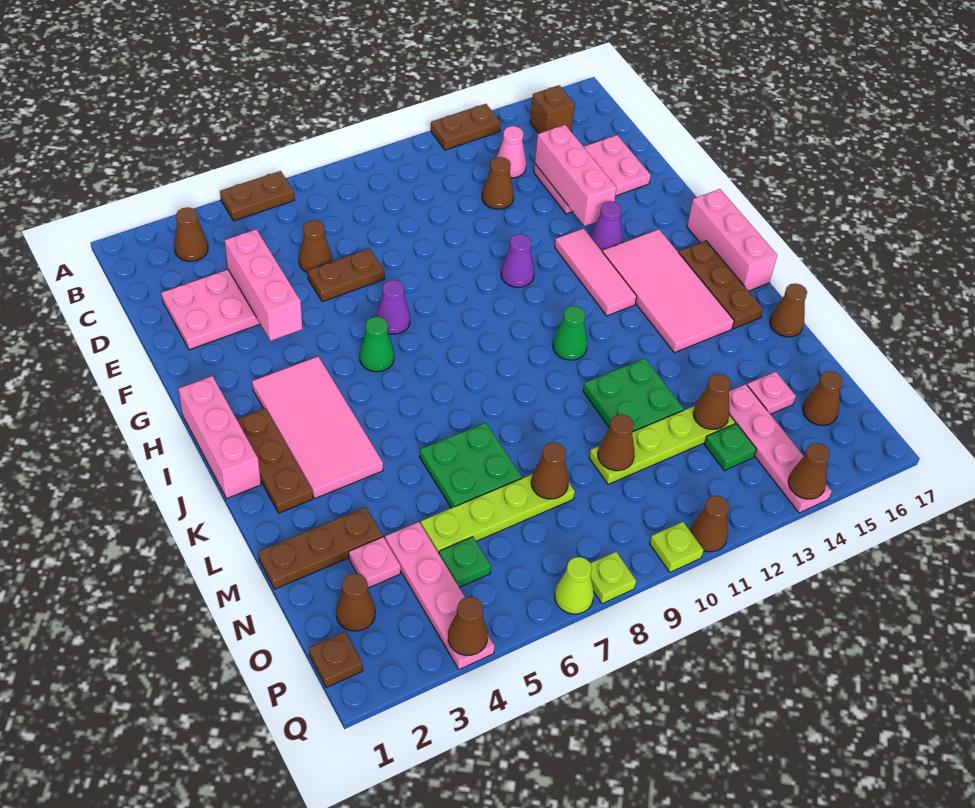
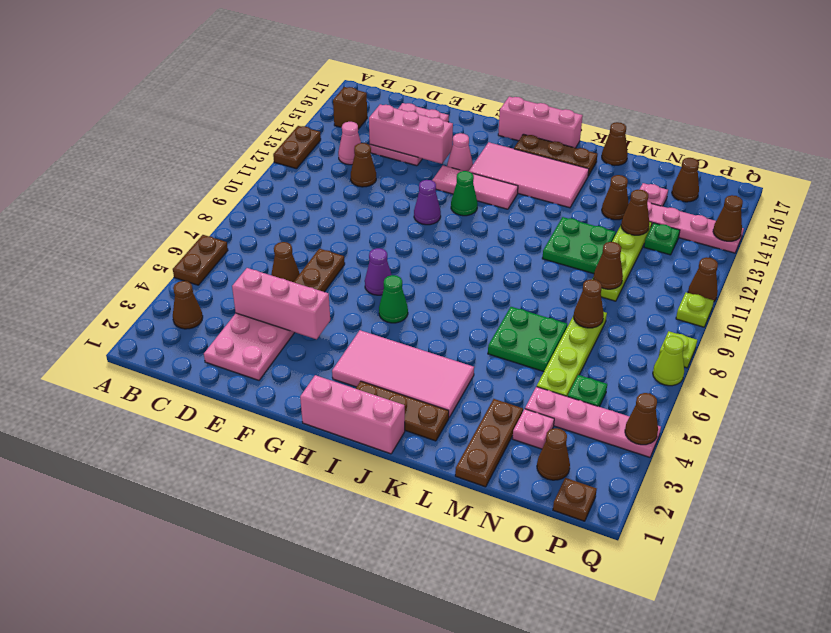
purple cone G14 level 1 -> pink cone G14 level 1
green cone J11 level 1 -> green cone H12 level 1
none -> brown cone M14 level 1

